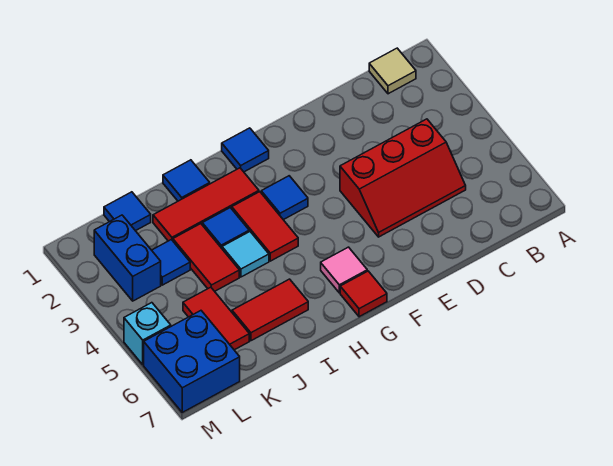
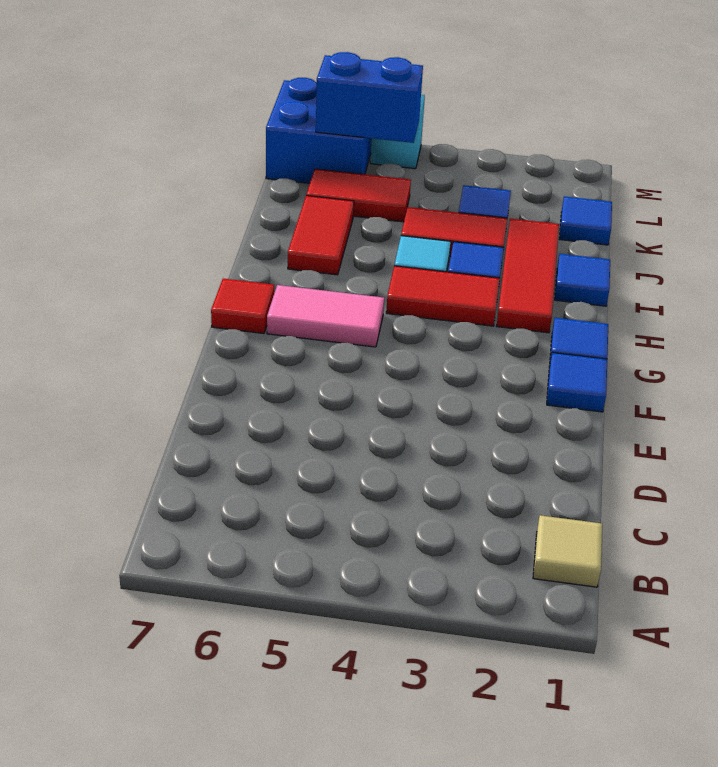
red slope C4:E5 level 1 top 4 -> none
blue tile G3 level 1 -> blue tile F1 level 1
pink tile G6 level 1 -> pink tile G5:G6 level 1
blue brick L2:L3 level 1 -> blue brick L5:L6 level 2

